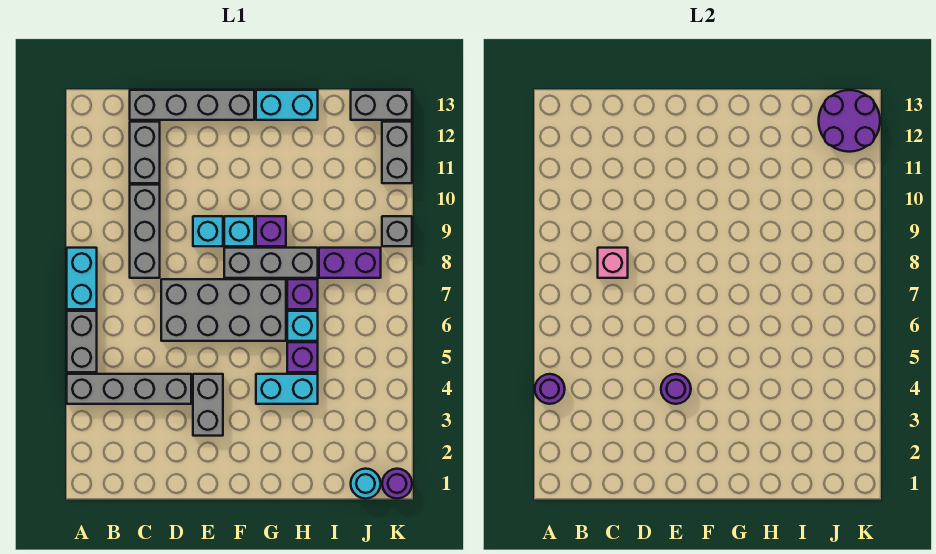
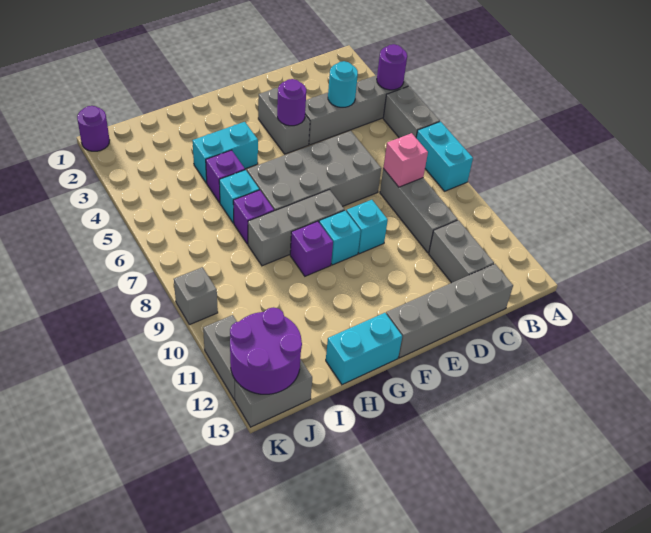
purple brick I8:J8 level 1 -> none
cyan round brick J1 level 1 -> cyan round brick C4 level 2

